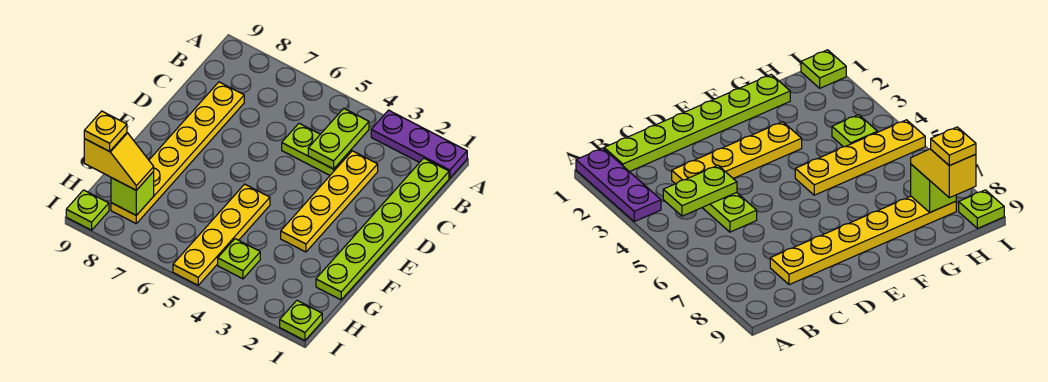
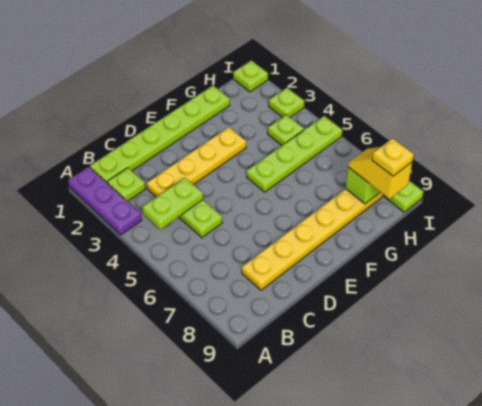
none -> lime plate B2 level 1
yellow plate F5:I5 level 1 -> lime plate F5:I5 level 1
none -> lime plate I3 level 1

